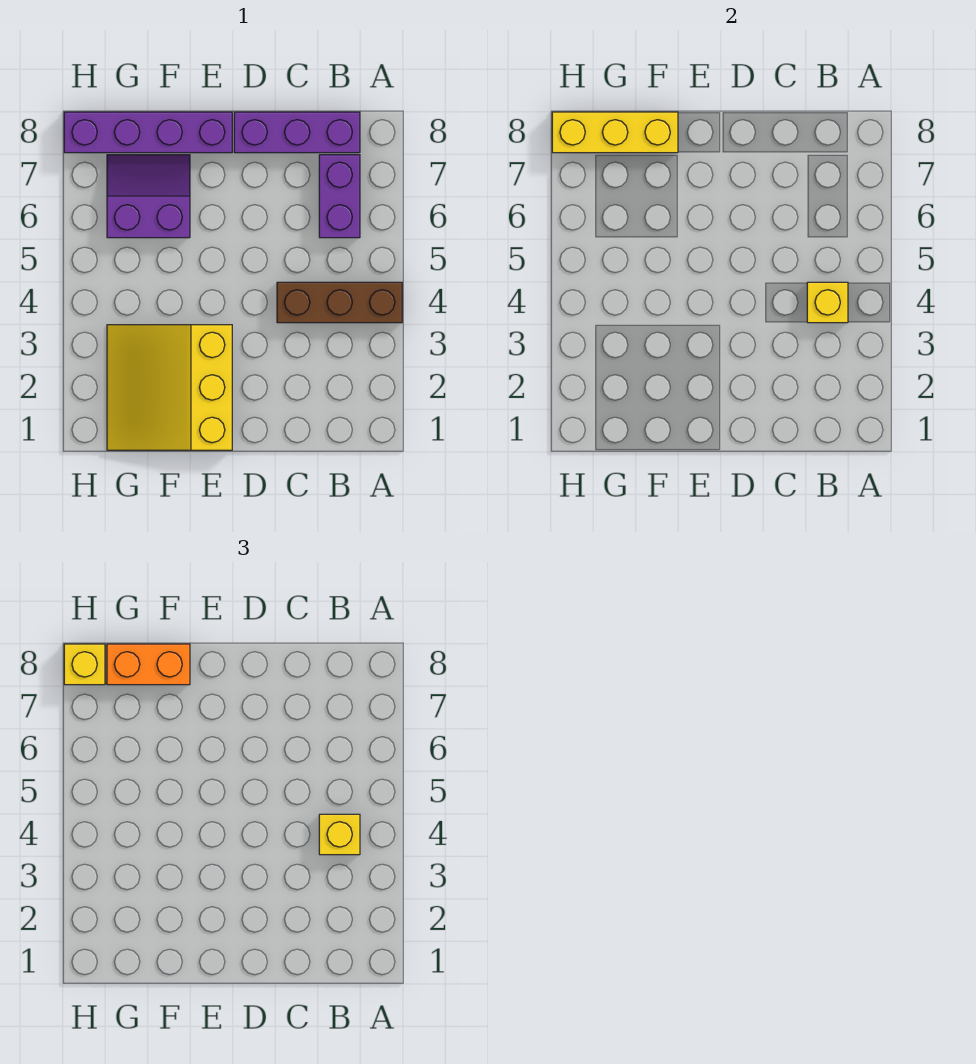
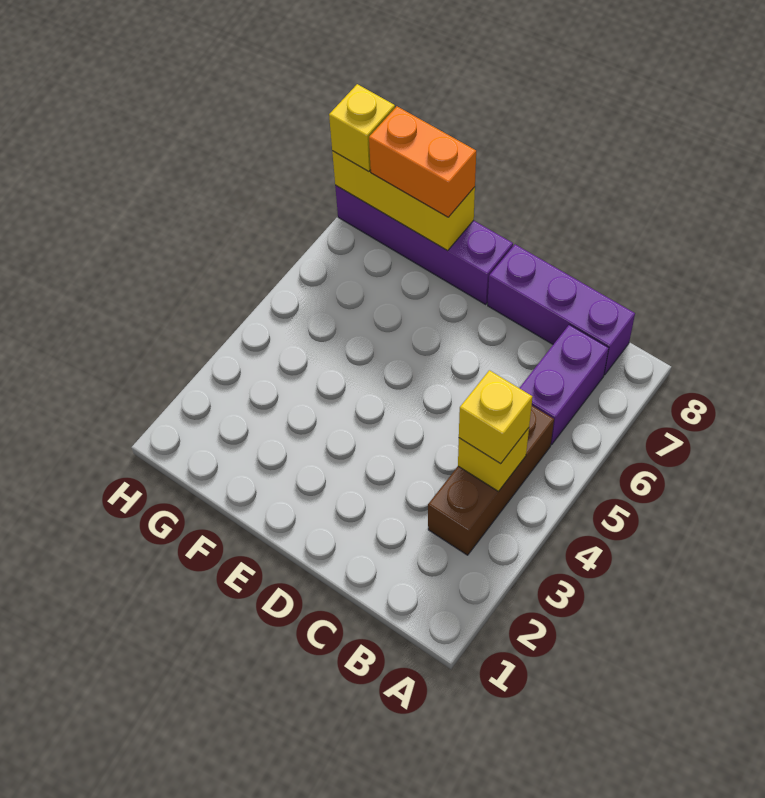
brown brick A4:C4 level 1 -> brown brick B3:B5 level 1
yellow slope E1:G3 level 1 top E -> none
purple slope F6:G7 level 1 top 6 -> none

